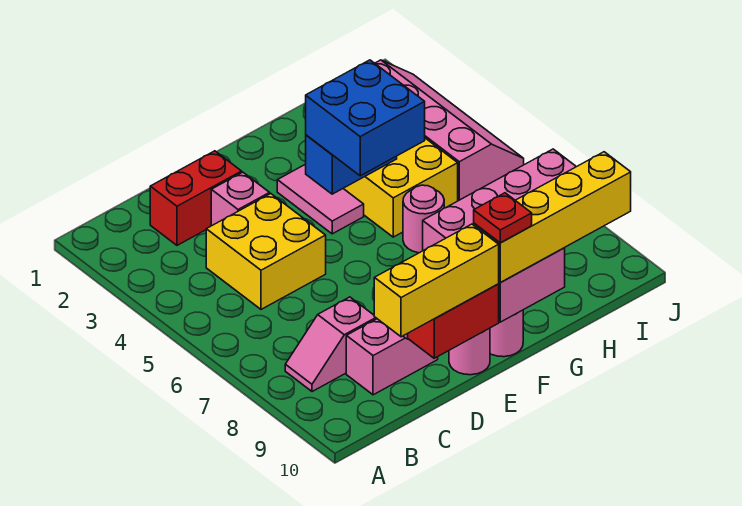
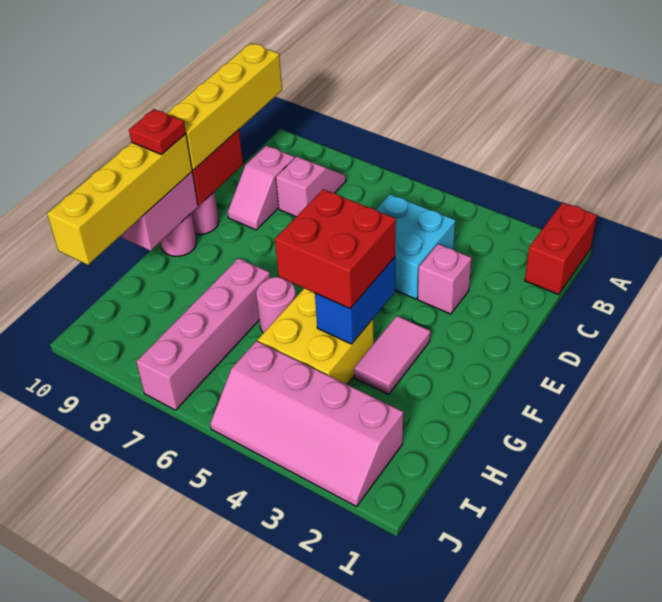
red brick C2:D2 level 1 -> red brick A1:B1 level 1
yellow brick C4:D5 level 1 -> cyan brick C4:D5 level 1
yellow brick C10:E10 level 3 -> yellow brick B10:E10 level 3
pink tile F3:F4 level 1 -> pink tile F3:G3 level 1
blue brick F4:G5 level 3 -> red brick F4:G5 level 3

